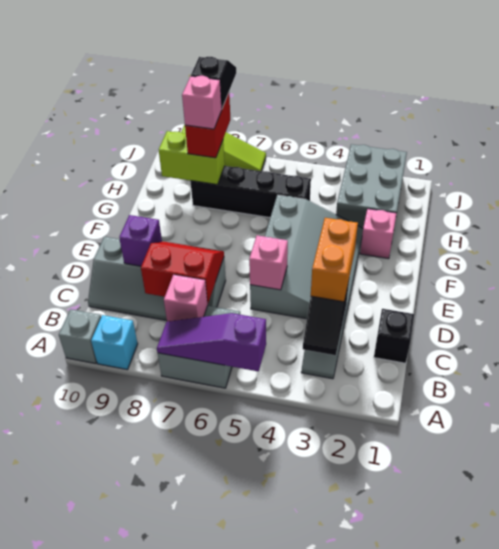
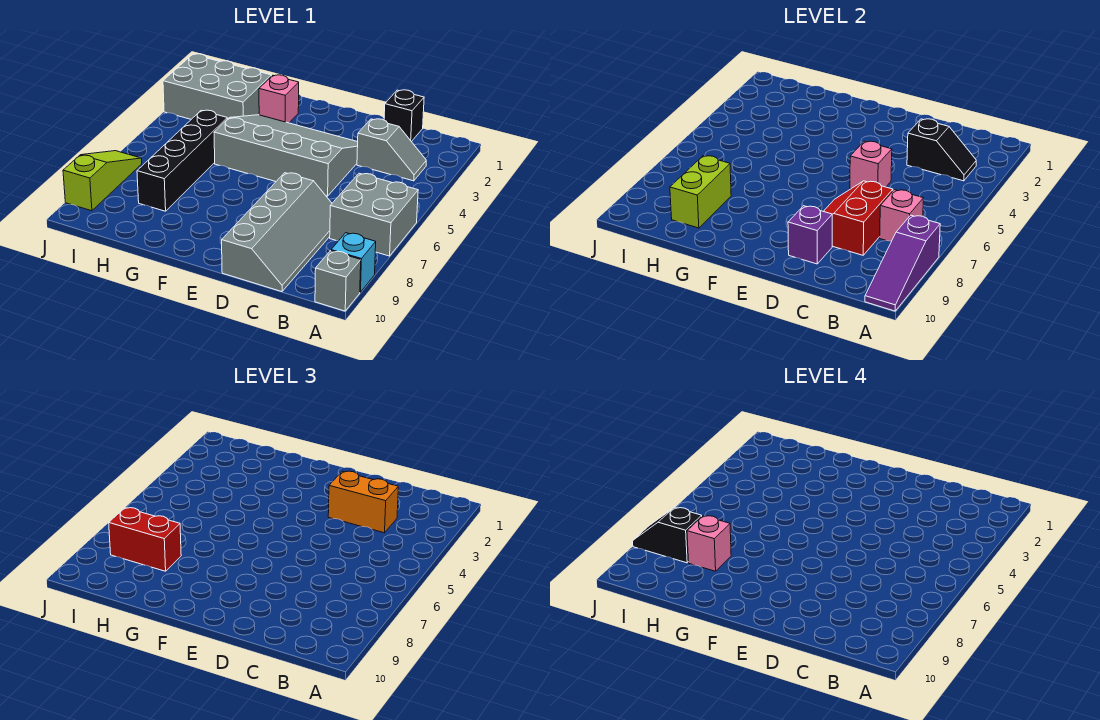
purple slope A5:A7 level 2 top 5 -> purple slope A8:A10 level 2 top 8

